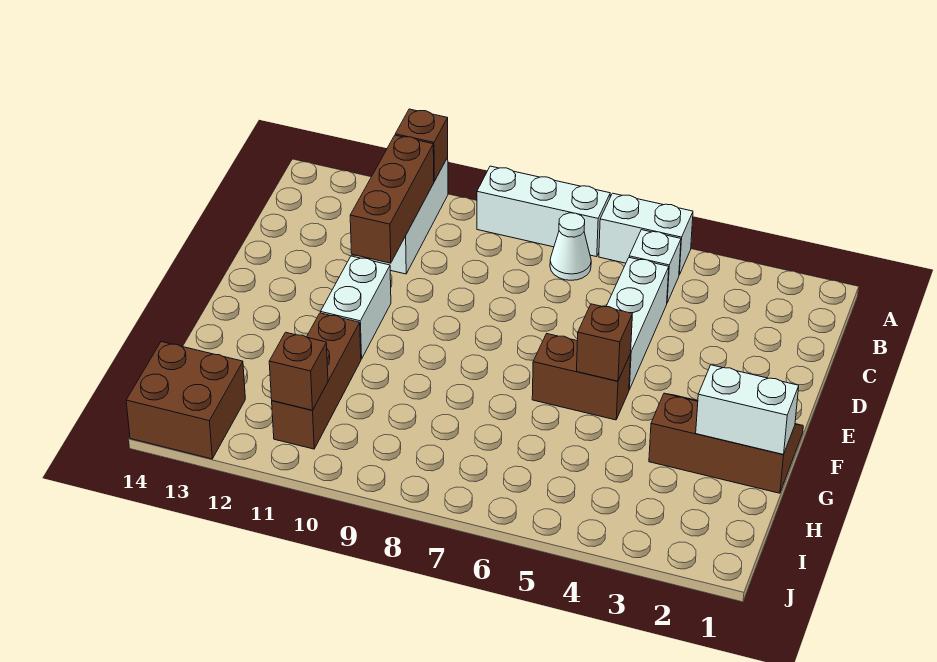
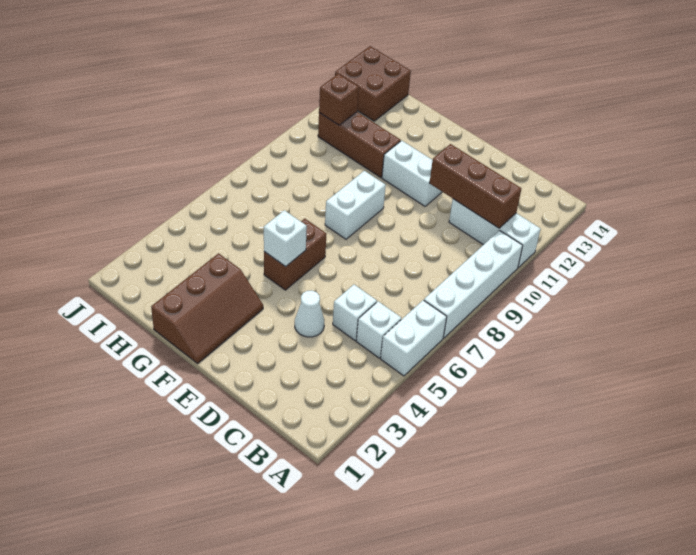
white brick A7:A9 level 1 -> white brick A7:A10 level 1
brown brick A11 level 2 -> none
white cone B7 level 1 -> white cone D4 level 1
white brick C5:E5 level 1 -> white brick C5 level 1
brown brick F5 level 2 -> white brick F5 level 2
white brick G1:G2 level 2 -> white brick F8:F9 level 1

